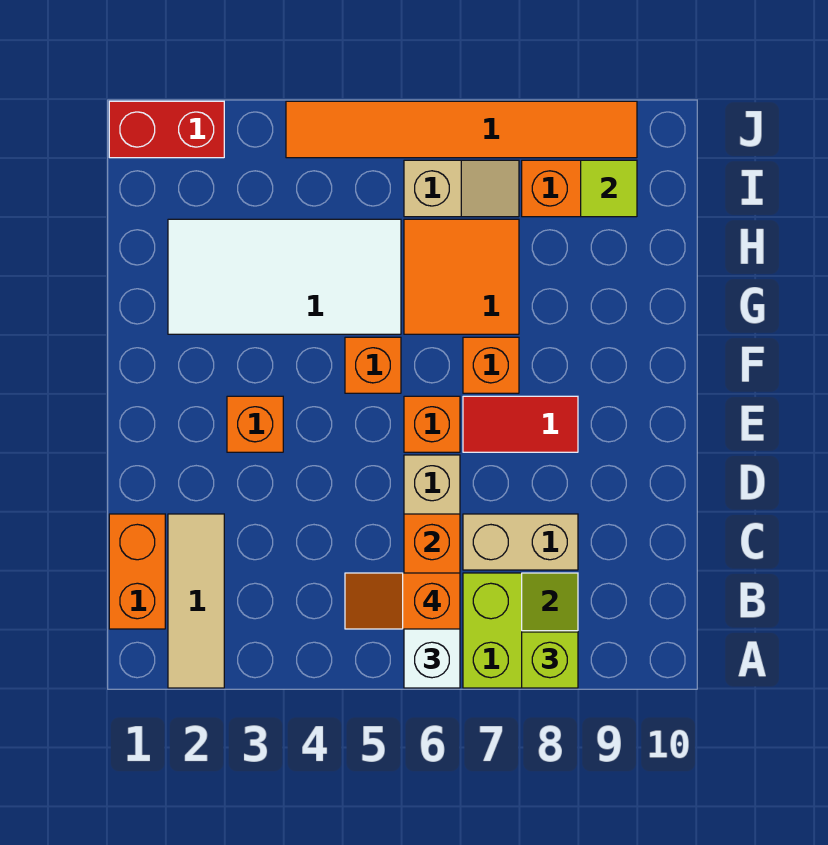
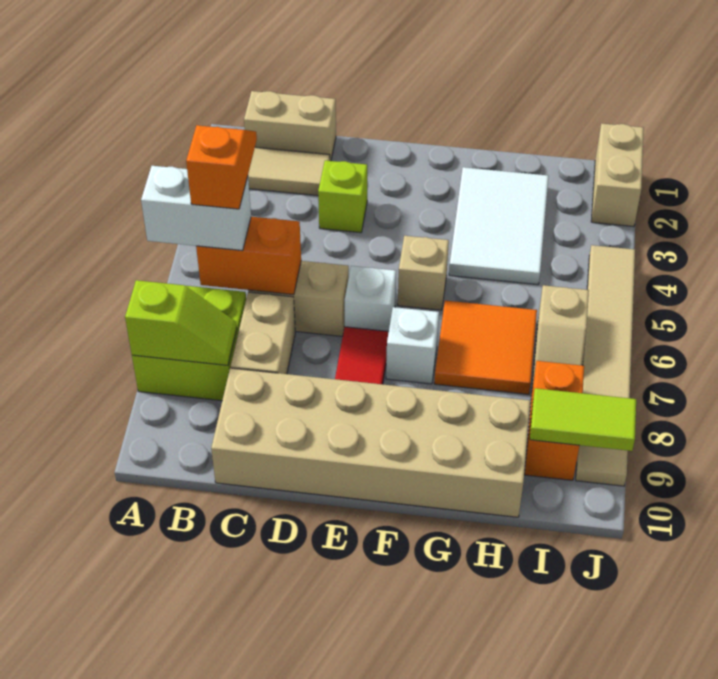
lime brick A8 level 3 -> lime brick D3 level 1
orange brick B1:C1 level 1 -> tan brick B1:C1 level 1
none -> tan brick C9:H10 level 1
orange brick E3 level 1 -> none
orange brick E6 level 1 -> white brick E6 level 1
orange brick F5 level 1 -> tan brick F5 level 1
orange brick F7 level 1 -> white brick F7 level 1
white tile G2:H5 level 1 -> white tile G2:H4 level 1
lime tile I9 level 2 -> lime tile I9:J9 level 2
red brick J1:J2 level 1 -> tan brick J1:J2 level 1
orange tile J4:J9 level 1 -> tan tile J4:J9 level 1

